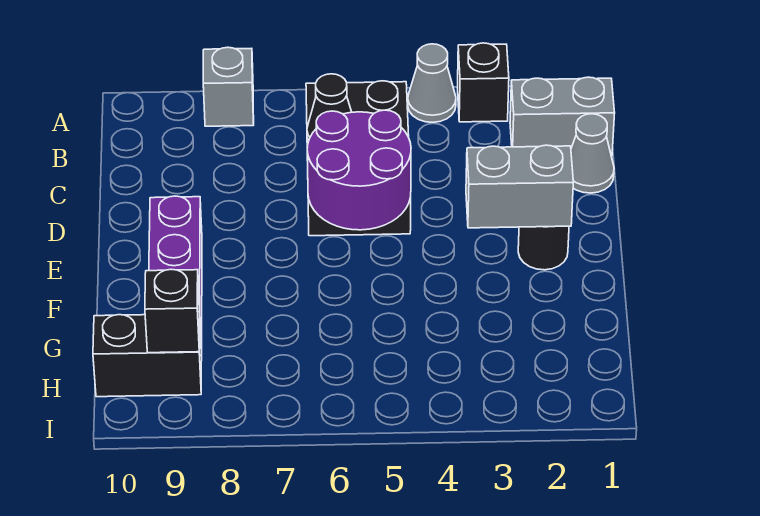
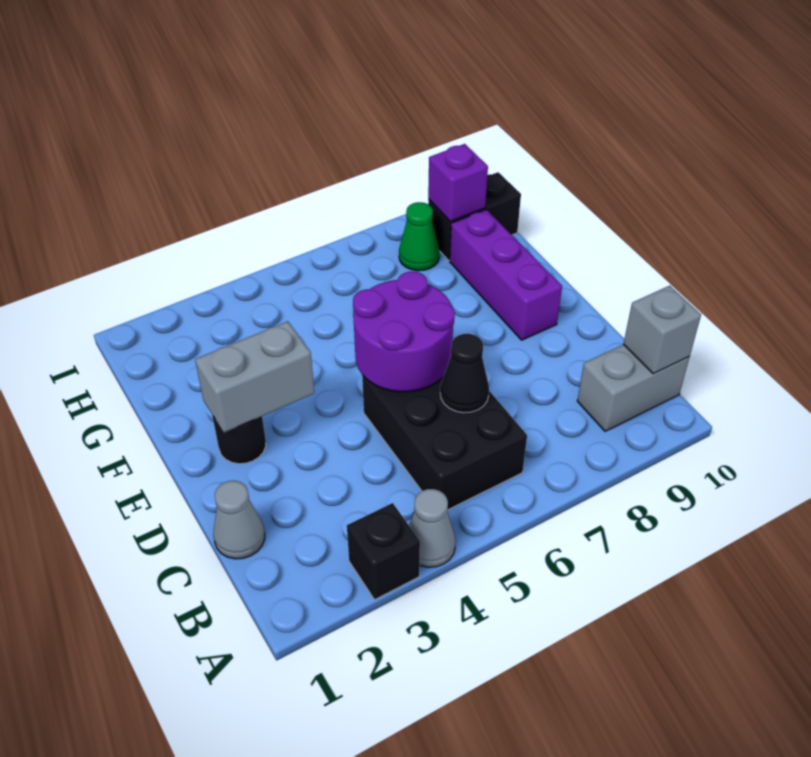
grey brick A8 level 1 -> grey brick B10 level 2
grey brick B1:B2 level 1 -> grey brick B9:B10 level 1
none -> green cone H8 level 1
black brick H9 level 2 -> purple brick H9 level 2

